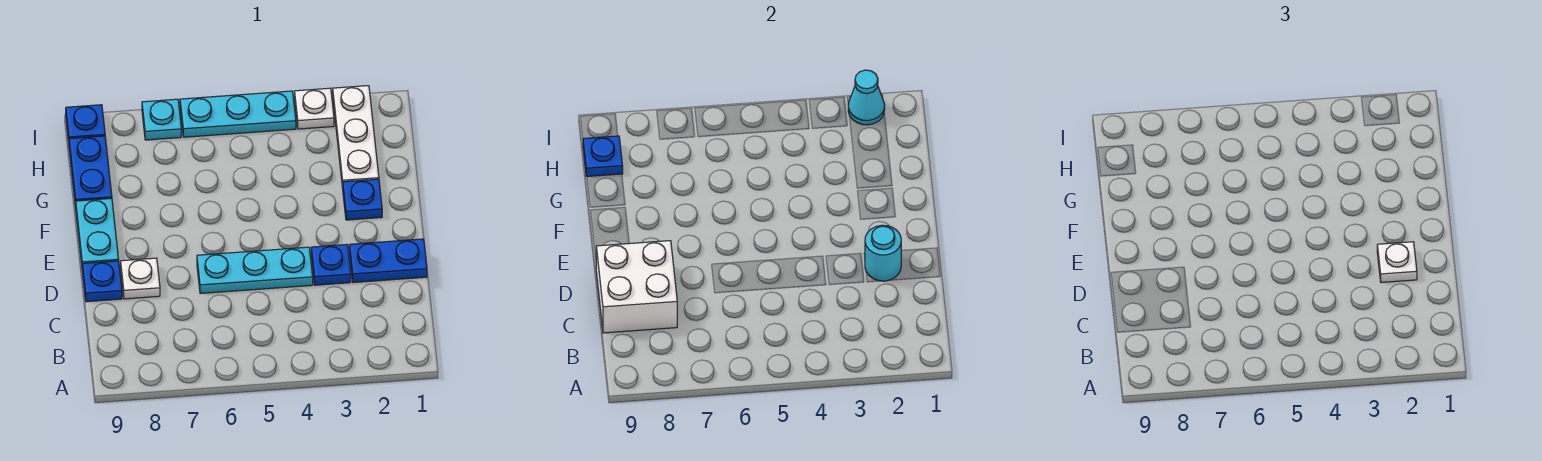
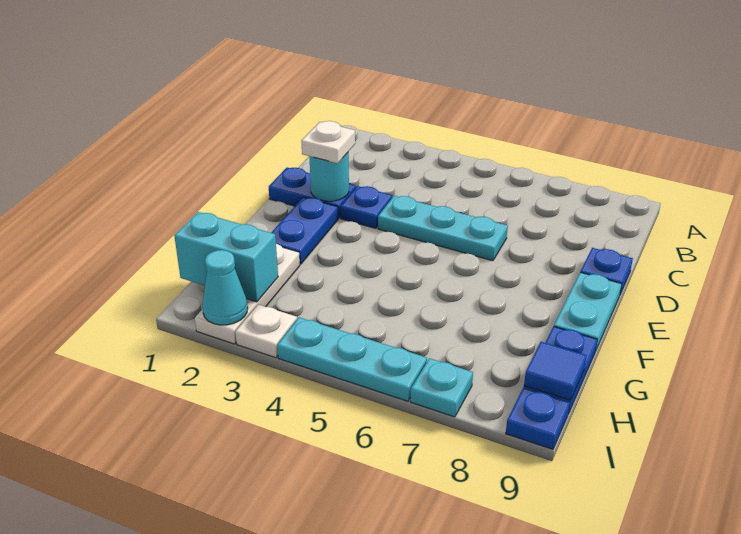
white brick C8:D9 level 2 -> none
white plate D8 level 1 -> none
blue plate F2 level 1 -> blue plate E2:F2 level 1
none -> cyan brick H1:H2 level 2
blue plate H9 level 2 -> blue tile H9 level 2

